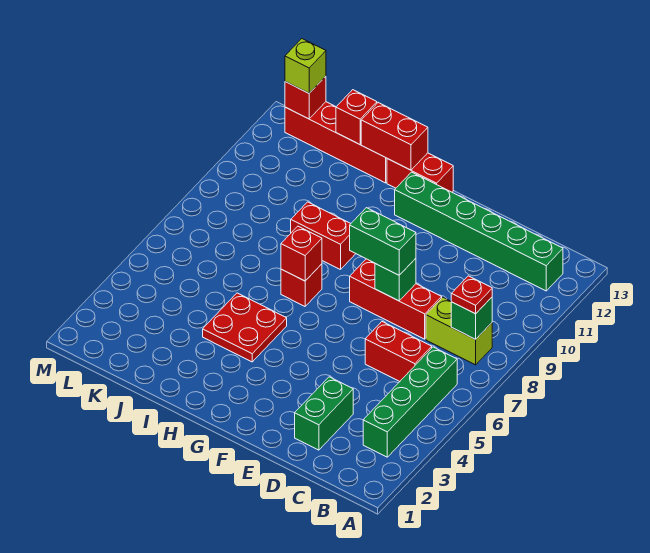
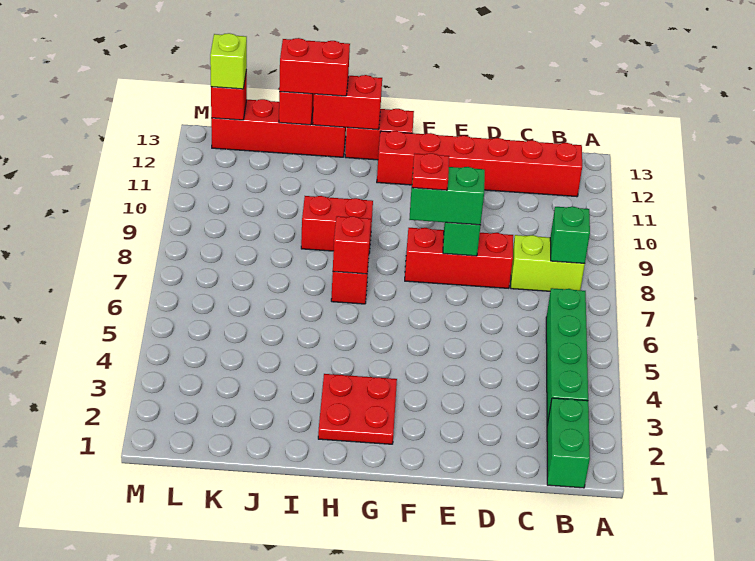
red plate B8 level 3 -> red plate F8 level 4
green brick B12:G12 level 1 -> red brick B12:G12 level 1
red brick C6:D6 level 1 -> red brick I13:J13 level 3
green brick D2:D3 level 1 -> green brick B1:B2 level 1
red plate H4:I5 level 1 -> red plate G2:H3 level 1

